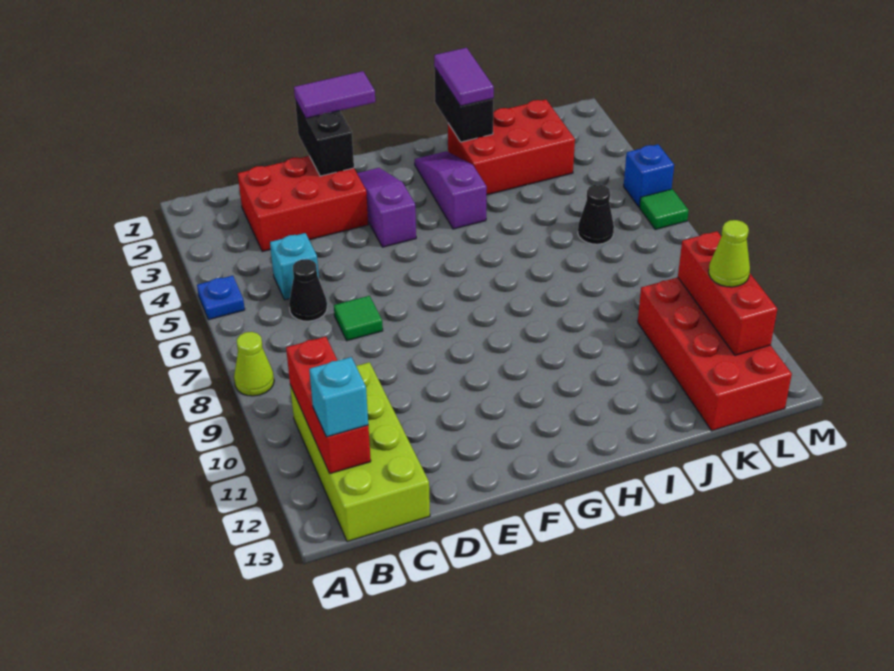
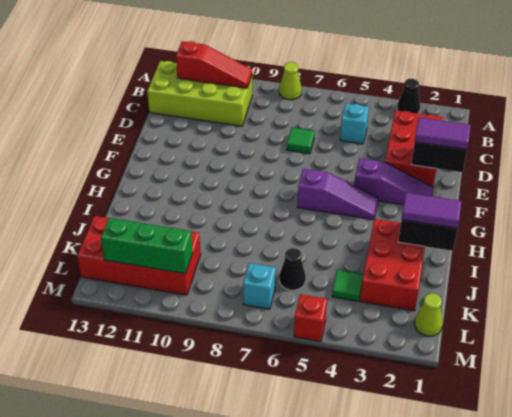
blue plate A5 level 1 -> none
red brick B10:B12 level 2 -> red slope B10:B12 level 2 top 12
cyan brick B12 level 3 -> cyan brick L7 level 1
black cone C6 level 1 -> black cone A3 level 1
purple tile E1:F1 level 3 -> purple tile E1:E2 level 3
purple slope H2:H4 level 1 top 4 -> purple slope G4:G6 level 1 top 6
red brick L10:L12 level 2 -> green brick L10:L12 level 2
lime cone L11 level 3 -> lime cone L1 level 1
blue brick M5 level 1 -> red brick M5 level 1
green tile M6 level 1 -> green tile K4 level 1

